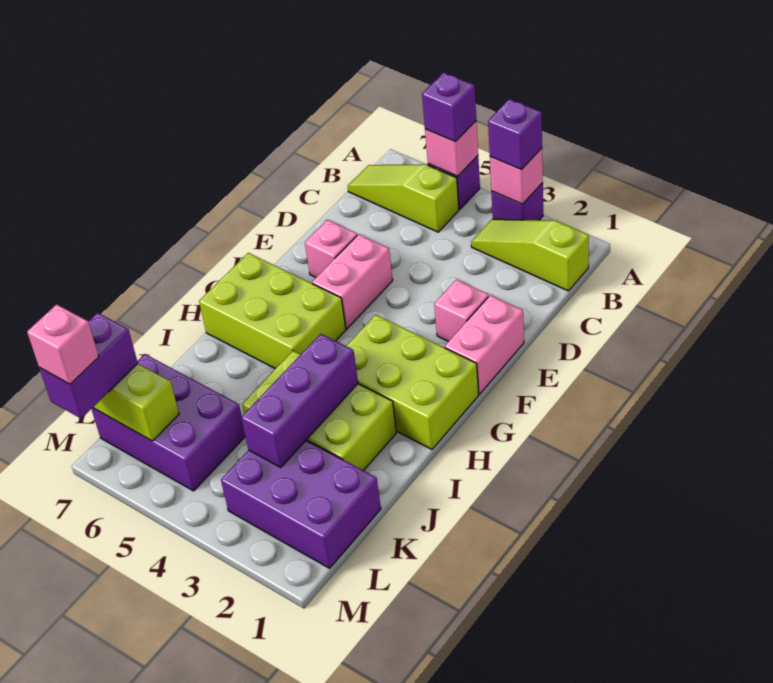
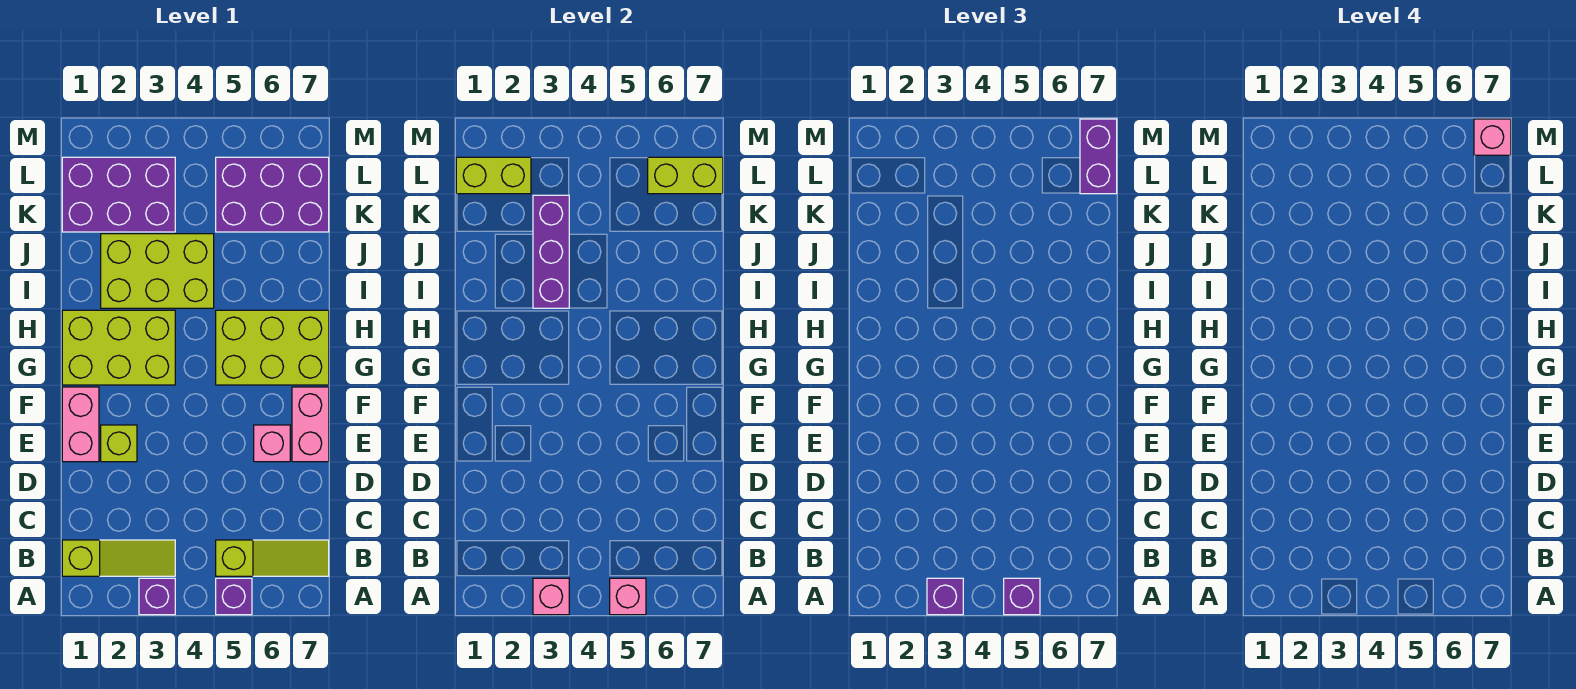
pink brick E2 level 1 -> lime brick E2 level 1
pink brick E5:F5 level 1 -> pink brick E7:F7 level 1
none -> lime brick L1:L2 level 2

